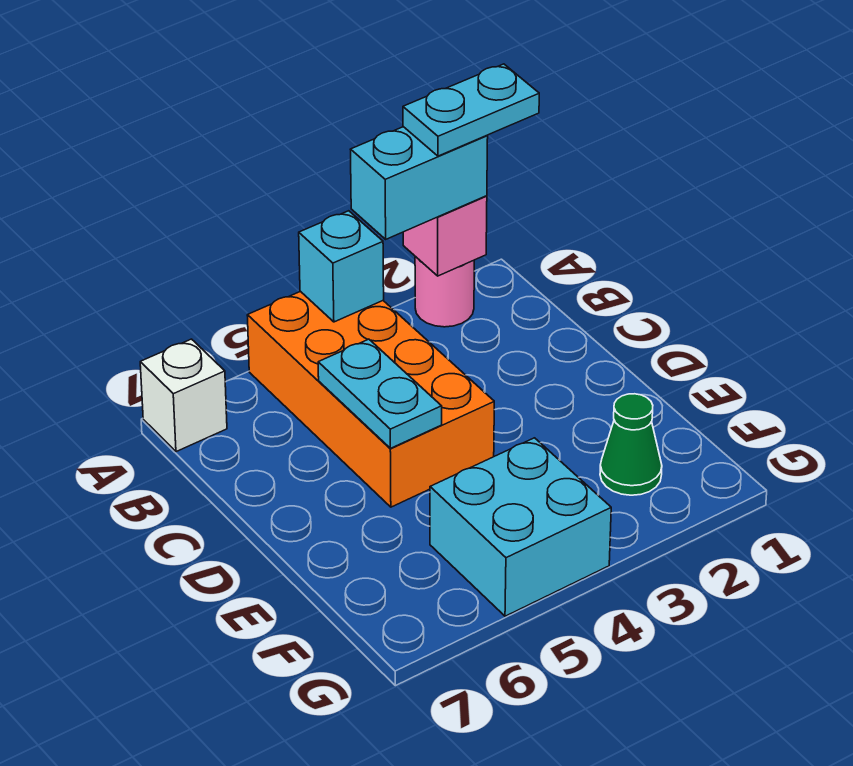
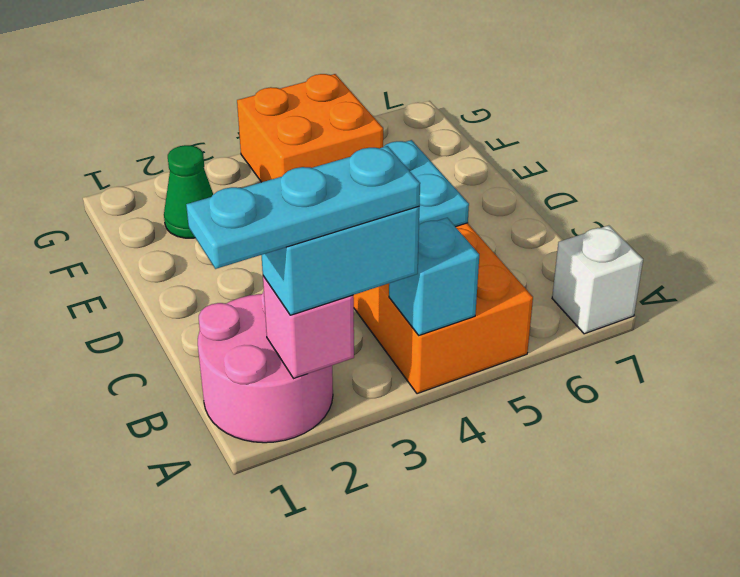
cyan plate A1:A2 level 4 -> cyan plate A1:A3 level 4
pink round brick A2 level 1 -> pink round brick A1:B2 level 1
cyan brick F4:G5 level 1 -> orange brick F4:G5 level 1

